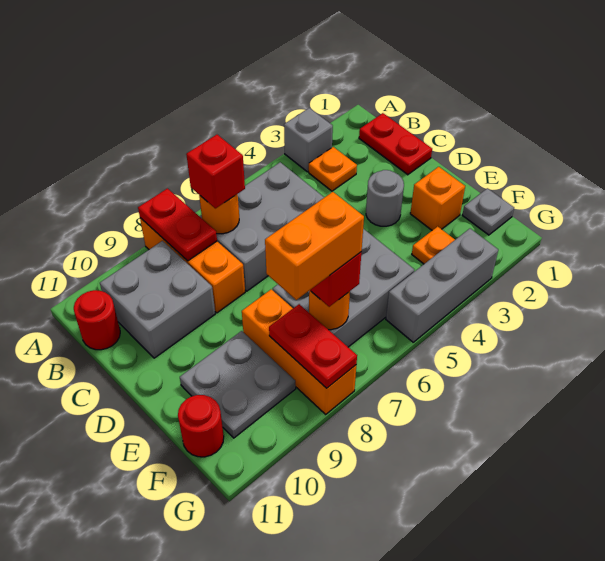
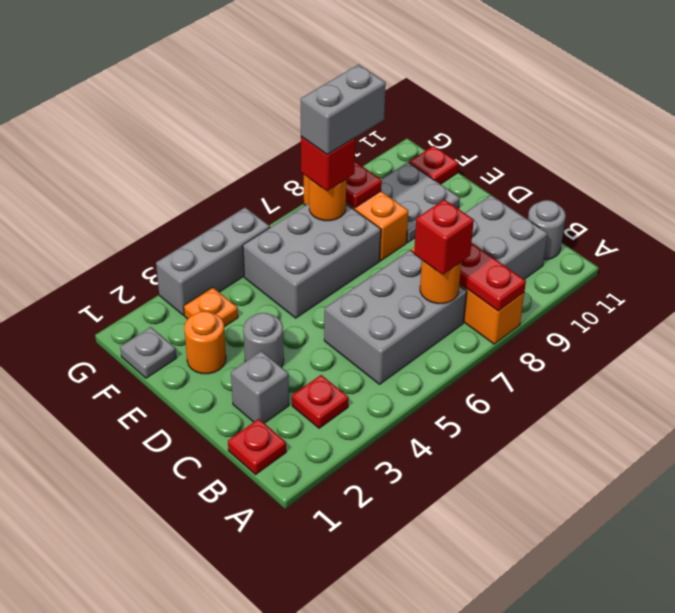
grey brick A3 level 1 -> grey brick C2 level 1
red plate B1:C1 level 1 -> red plate B1 level 1
orange plate B3 level 1 -> red plate B3 level 1
red round brick B11 level 1 -> grey round brick B11 level 1
orange brick E2 level 1 -> orange round brick E2 level 1
orange brick F7:F8 level 4 -> grey brick F7:F8 level 4
red round brick F11 level 1 -> red plate F11 level 1

